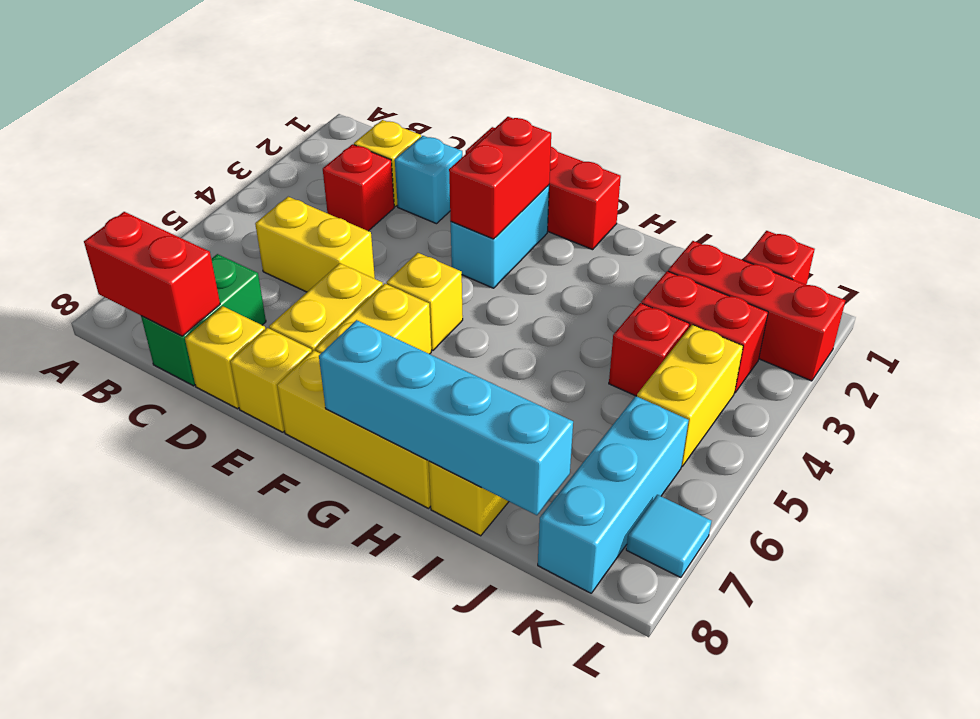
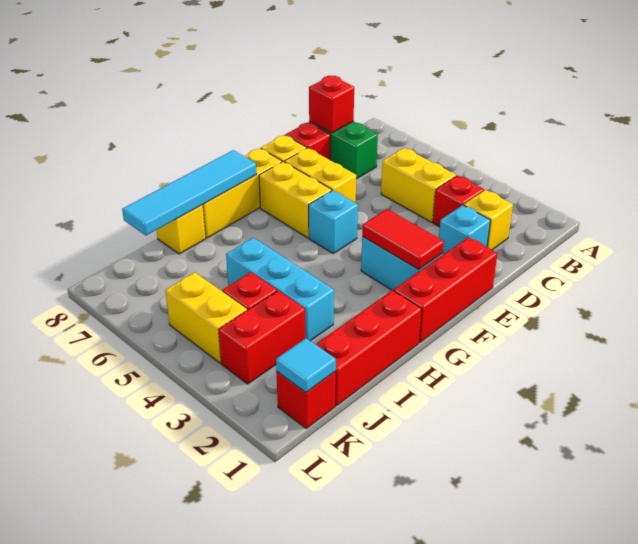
red brick B8:C8 level 2 -> red brick C8 level 2
yellow brick C5:D5 level 1 -> yellow brick C4:C5 level 1
yellow brick D8 level 1 -> red brick D8 level 1
red brick F2:F3 level 2 -> red tile F2:F3 level 2
yellow brick F5 level 1 -> cyan brick F5 level 1
cyan brick G8:J8 level 2 -> cyan tile G8:J8 level 2
red brick J2:L2 level 1 -> red brick H1:J1 level 1
cyan brick K6:K8 level 1 -> cyan brick I3:I5 level 1
cyan tile L7 level 1 -> cyan tile K1 level 2

